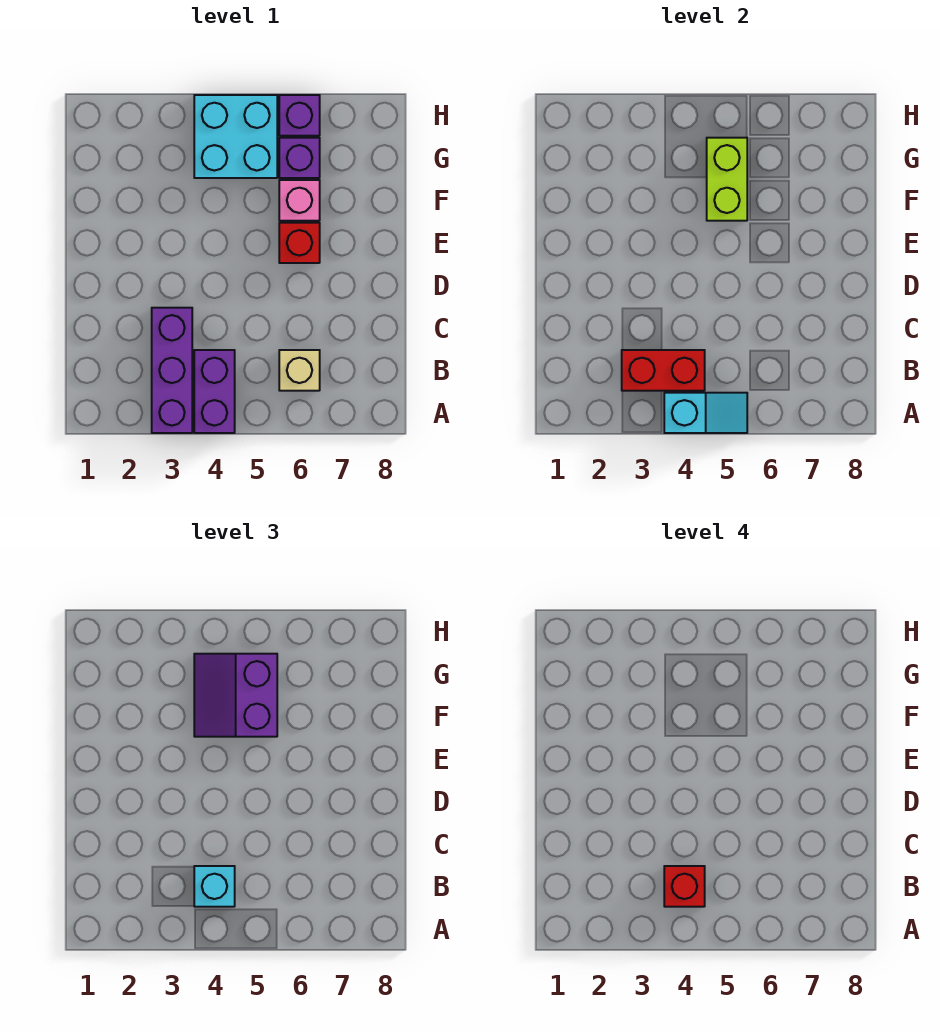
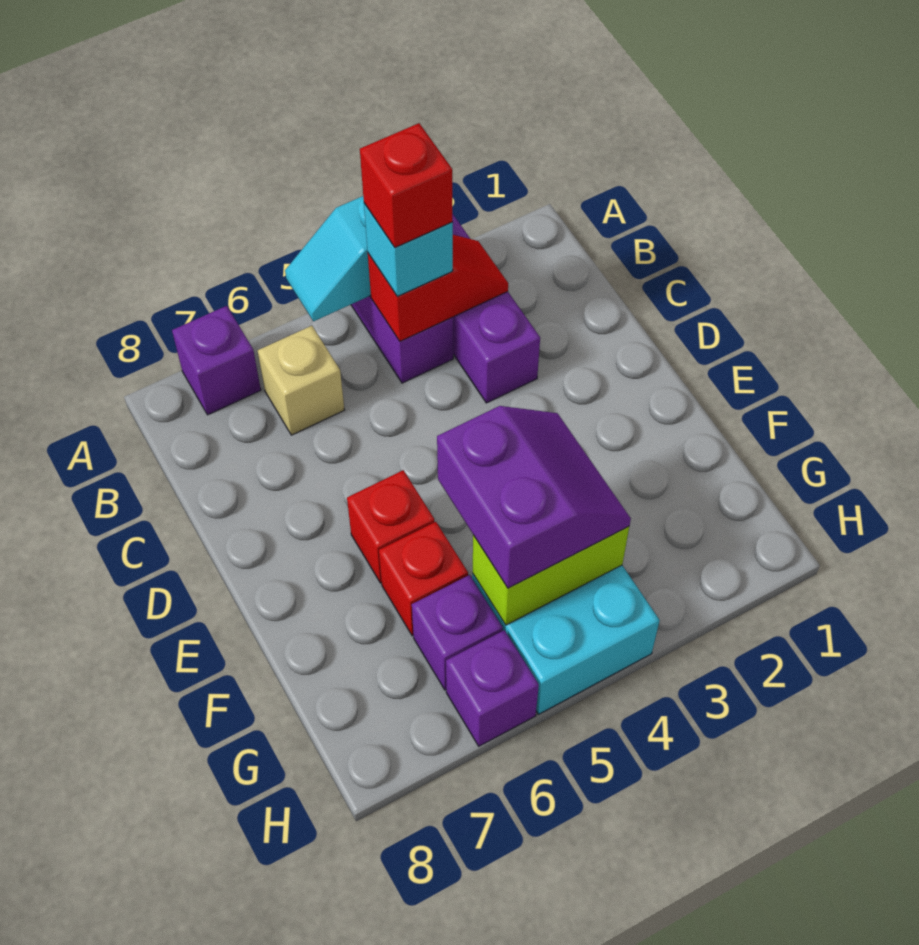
none -> purple brick A7 level 1
red brick B3:B4 level 2 -> red slope B3:B4 level 2 top 4
lime brick F5:G5 level 2 -> lime brick G4:G5 level 2
pink brick F6 level 1 -> red brick F6 level 1

